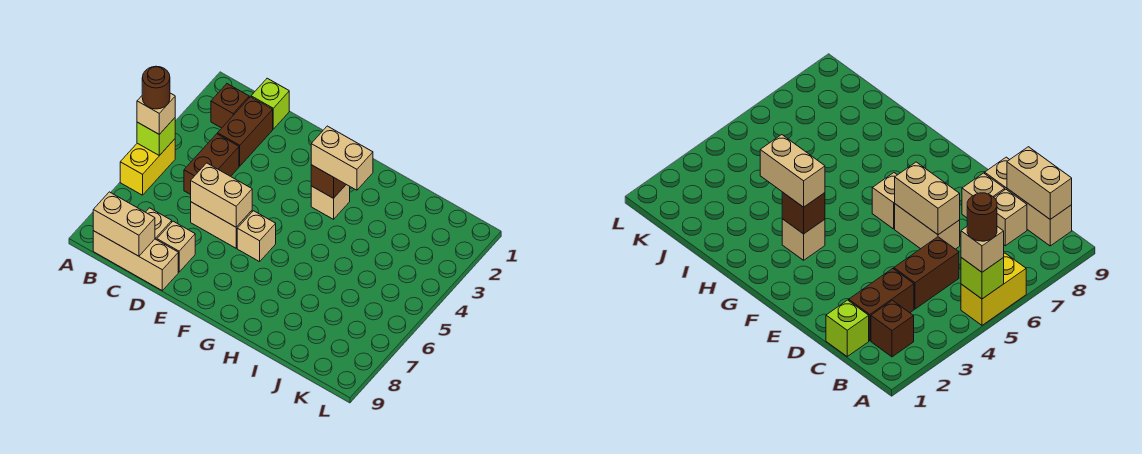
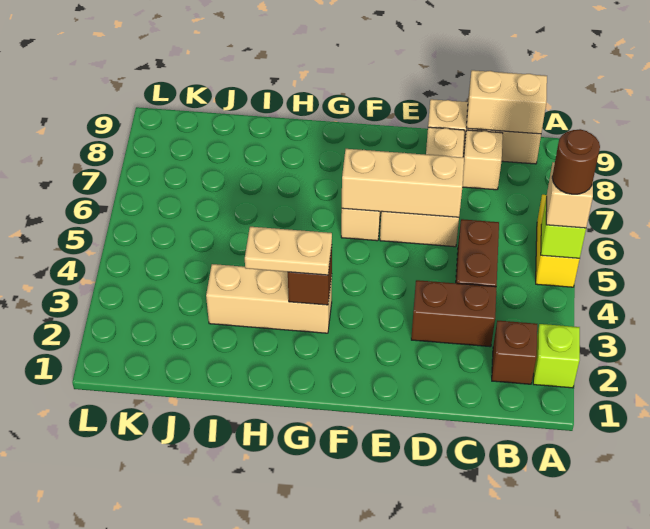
lime brick C1 level 1 -> lime brick A2 level 1
brown brick C2:C3 level 1 -> brown brick C3:D3 level 1
tan brick D6:E6 level 2 -> tan brick D6:F6 level 2
tan brick G3 level 1 -> tan brick G3:I3 level 1
tan brick G3:H3 level 3 -> tan plate G3:H3 level 3

